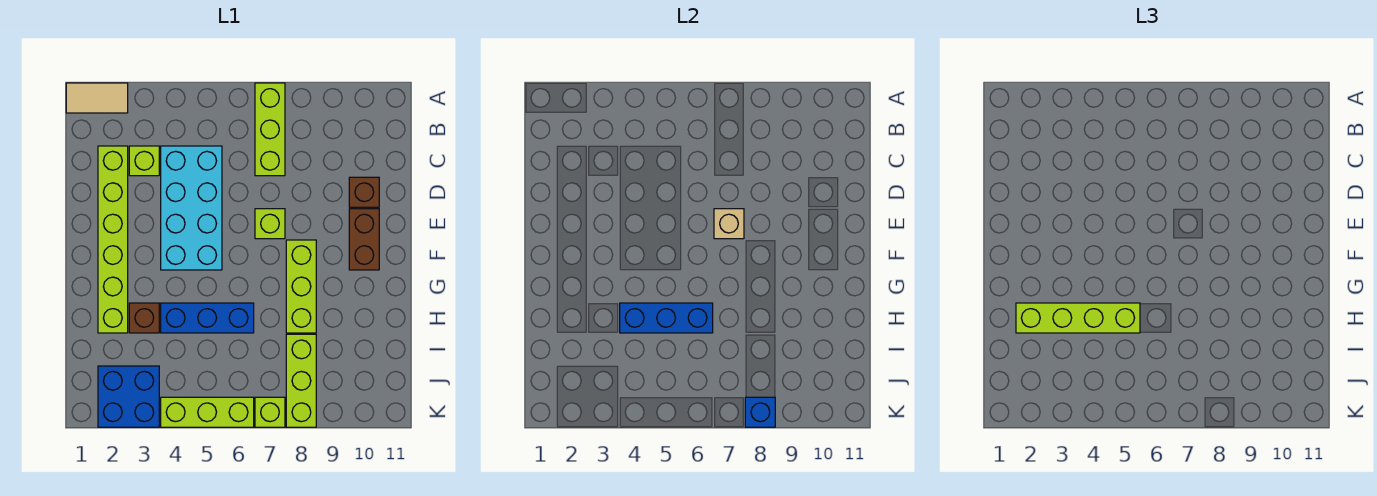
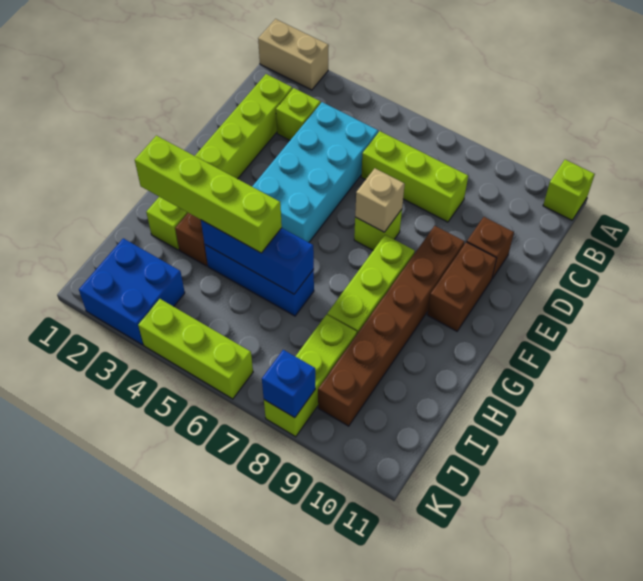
tan tile A1:A2 level 1 -> tan brick A1:A2 level 1
lime brick A7:C7 level 1 -> lime brick C6:C8 level 1
none -> brown brick E9:J9 level 1
lime brick K7 level 1 -> lime brick A11 level 1

